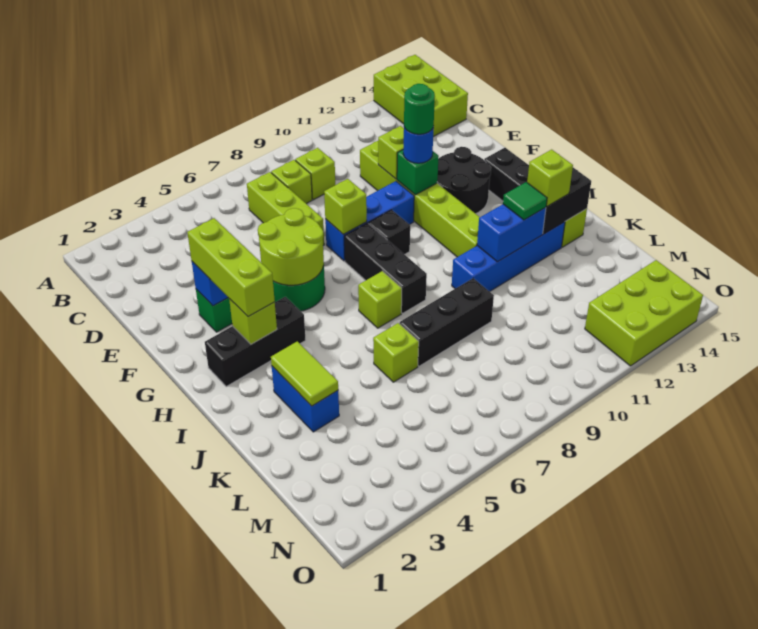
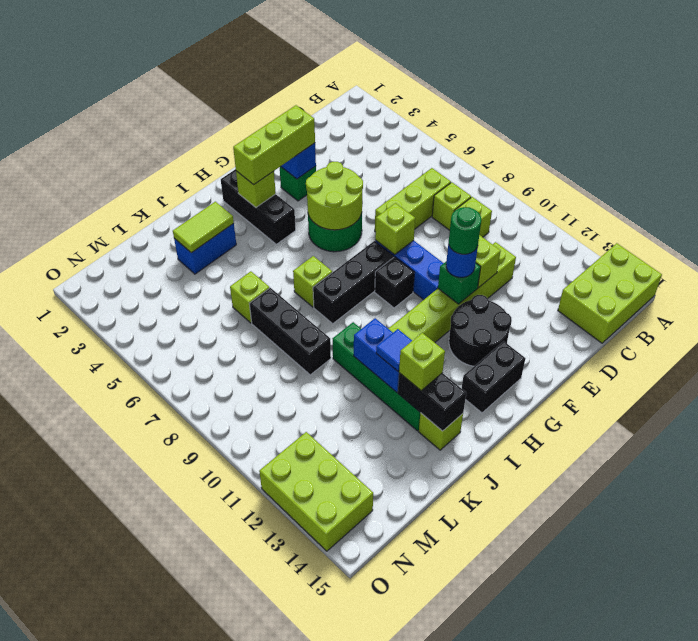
blue brick J10:J13 level 1 -> green brick J10:J13 level 1
green tile J12 level 3 -> blue tile J12 level 3

